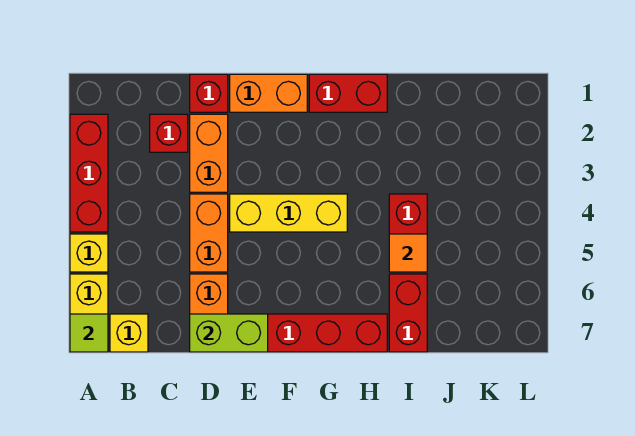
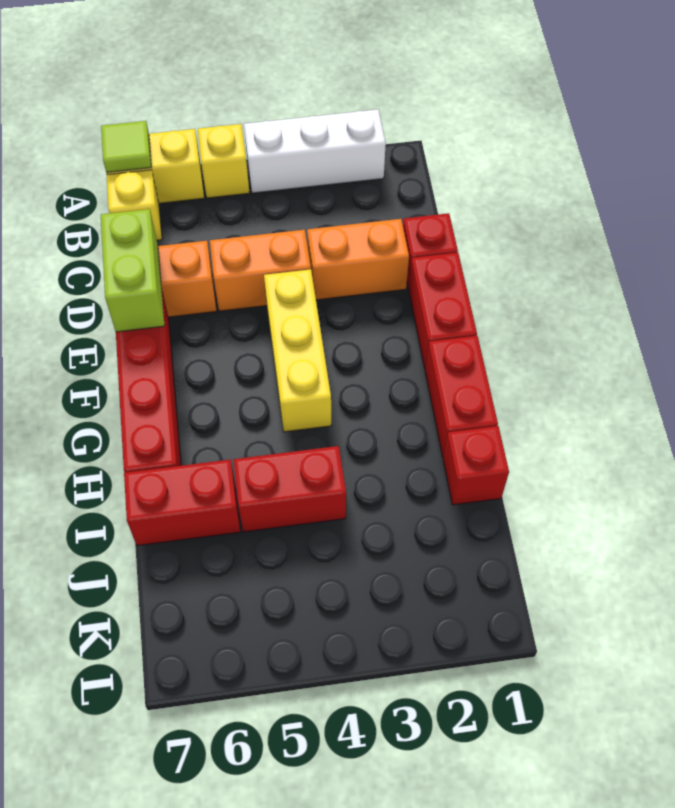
red brick A2:A4 level 1 -> white brick A2:A4 level 1
red brick C2 level 1 -> red brick I1 level 1
orange brick E1:F1 level 1 -> red brick E1:F1 level 1
orange tile I5 level 2 -> none

